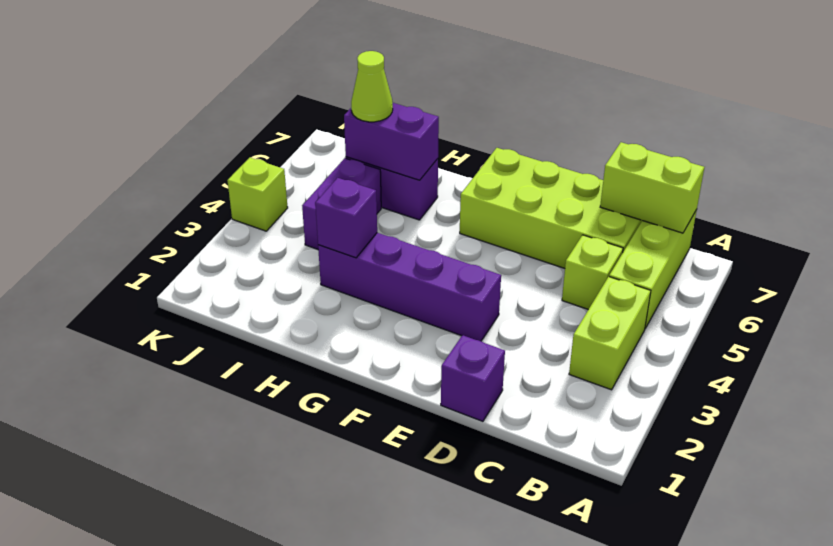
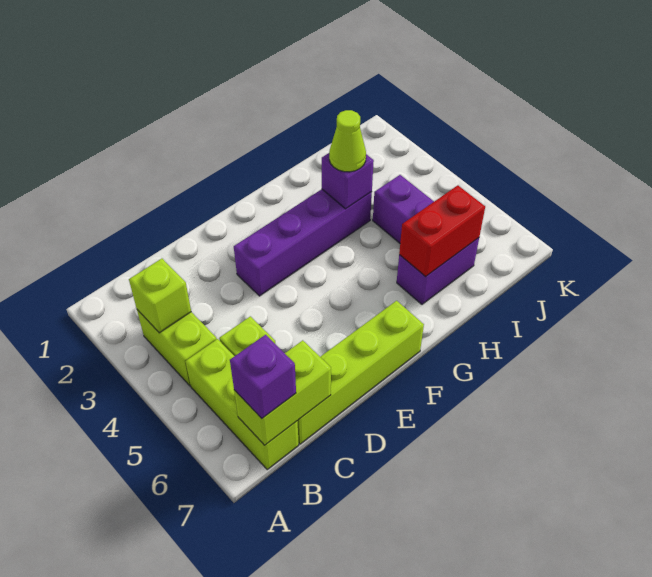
lime brick C6:F7 level 1 -> lime brick C7:F7 level 1
purple brick D1 level 1 -> purple brick B7 level 3
purple brick H6:I6 level 2 -> red brick H6:I6 level 2
lime cone I6 level 3 -> lime cone H3 level 3
lime brick K4 level 1 -> lime brick B3 level 2

